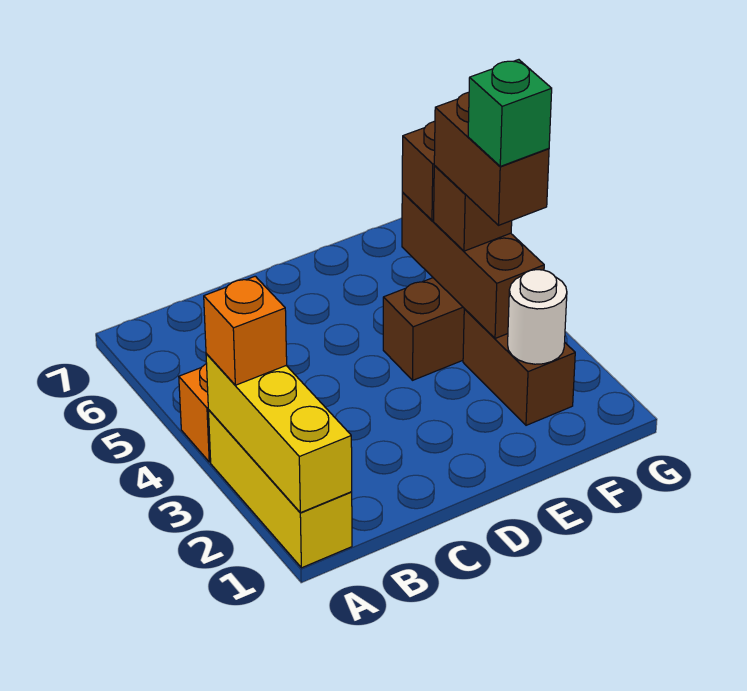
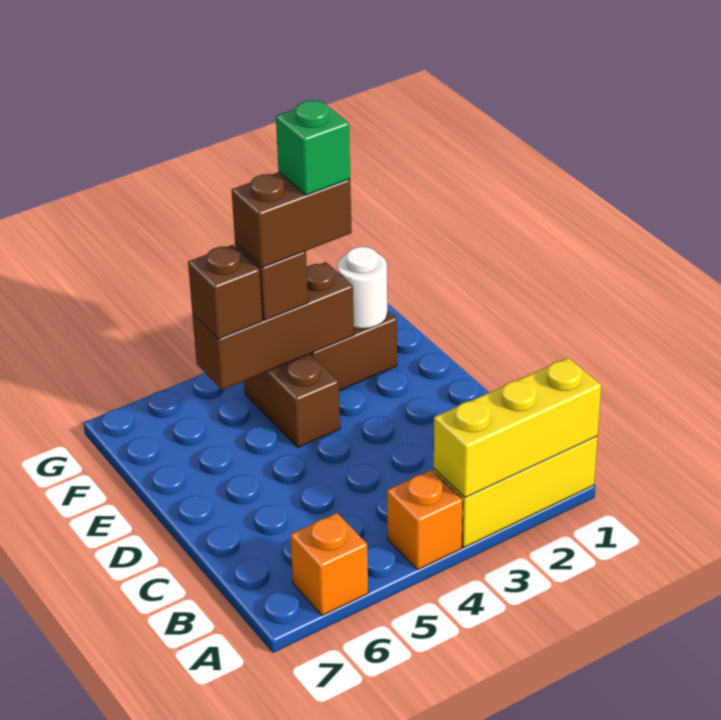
orange brick A3 level 3 -> orange brick A6 level 1

